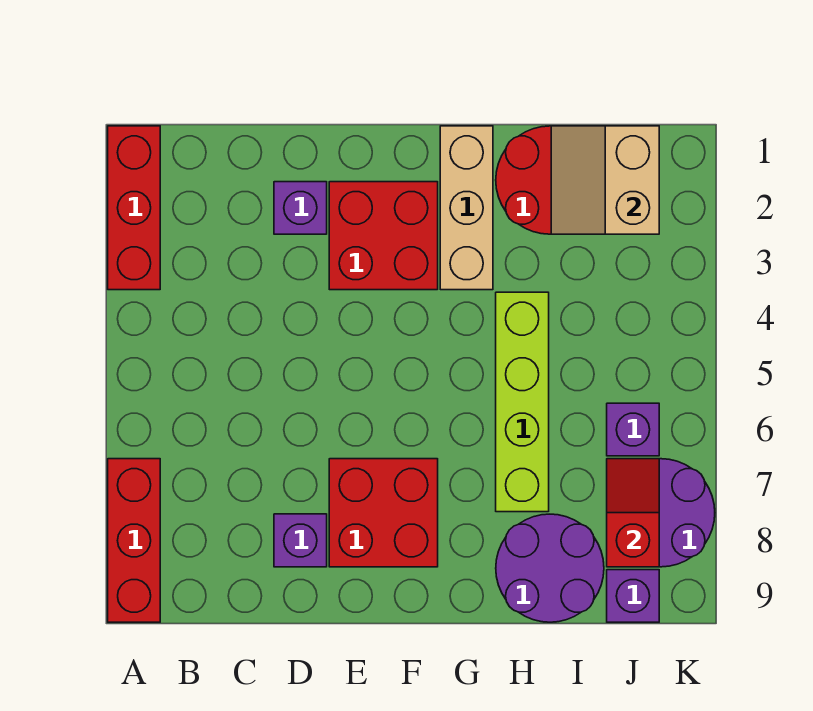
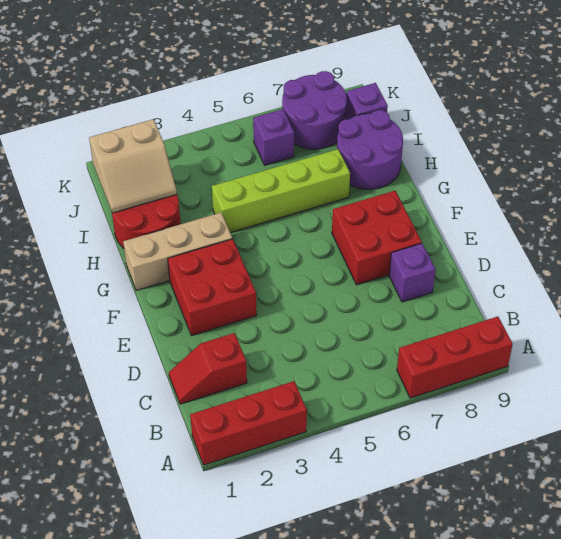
purple brick D2 level 1 -> none
red slope J7:J8 level 2 top 8 -> red slope C1:C2 level 1 top 2

